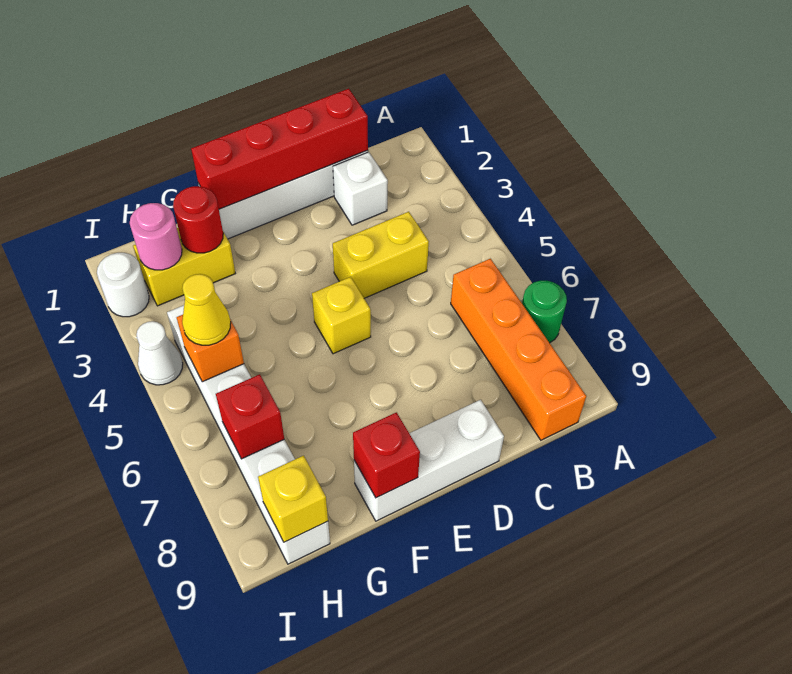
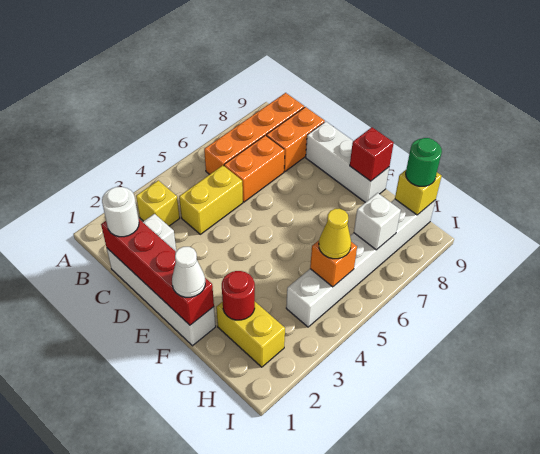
green round brick A7 level 1 -> green round brick H9 level 3
yellow brick C4:D4 level 1 -> yellow brick C4:C5 level 1
none -> orange brick C6:C7 level 1
none -> orange brick C8:C9 level 1
yellow brick E5 level 1 -> yellow brick B3 level 1
pink round brick H2 level 2 -> none
red brick H7 level 2 -> white brick H7 level 2
white round brick I2 level 1 -> white round brick C1 level 3
white cone I4 level 1 -> white cone F1 level 3

